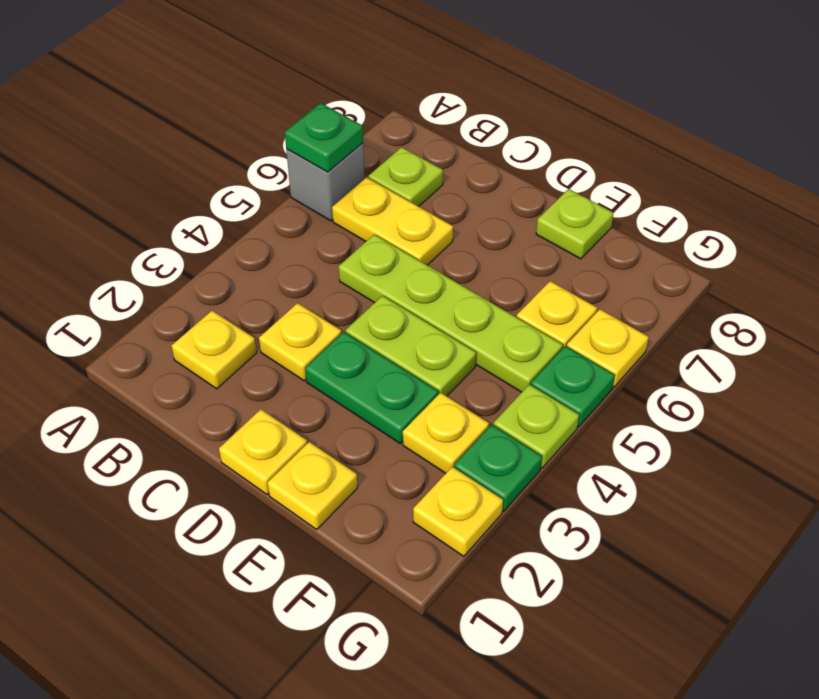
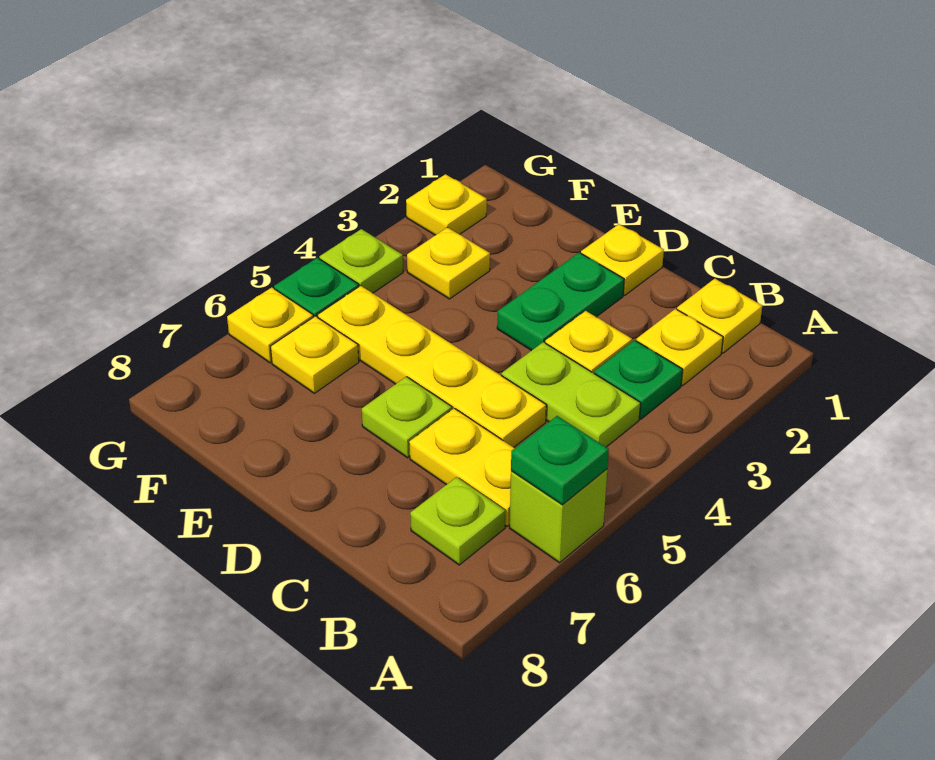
grey brick A6 level 1 -> lime brick A6 level 1
lime plate C5:F5 level 1 -> yellow plate C5:F5 level 1
green plate D3:E3 level 1 -> green plate D2:D3 level 1
lime plate D4:E4 level 1 -> lime plate B4:C4 level 1
yellow plate E1 level 1 -> yellow plate B1 level 1
lime plate E8 level 1 -> lime plate D6 level 1
green plate G3 level 1 -> green plate B3 level 1

